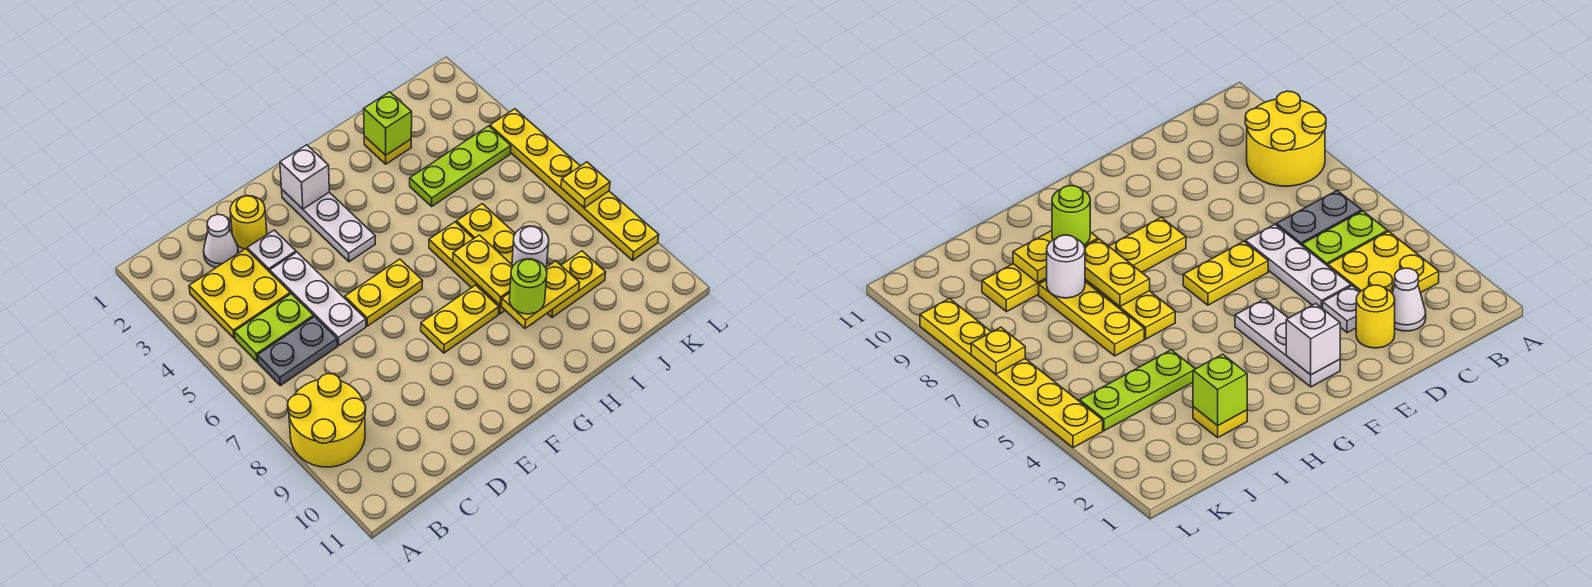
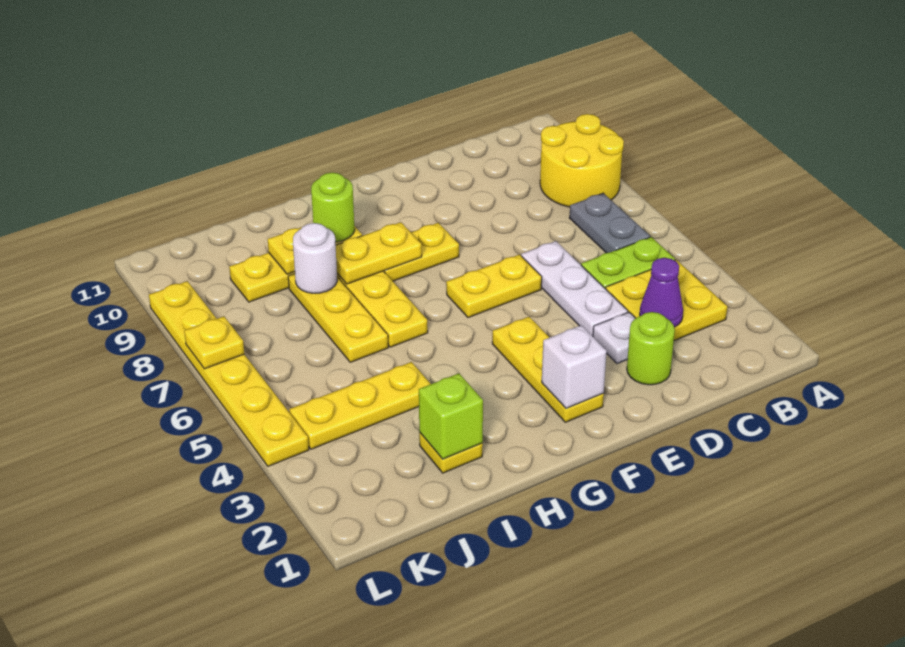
grey plate B6:C6 level 1 -> grey plate B6:B7 level 1
white cone C2 level 1 -> none
none -> purple cone C3 level 2
yellow round brick D2 level 1 -> lime round brick D2 level 1
white plate F2:F4 level 1 -> yellow plate F2:F4 level 1
yellow plate H7:H8 level 2 -> yellow plate G8:H8 level 2
lime plate I4:K4 level 1 -> yellow plate I4:K4 level 1

